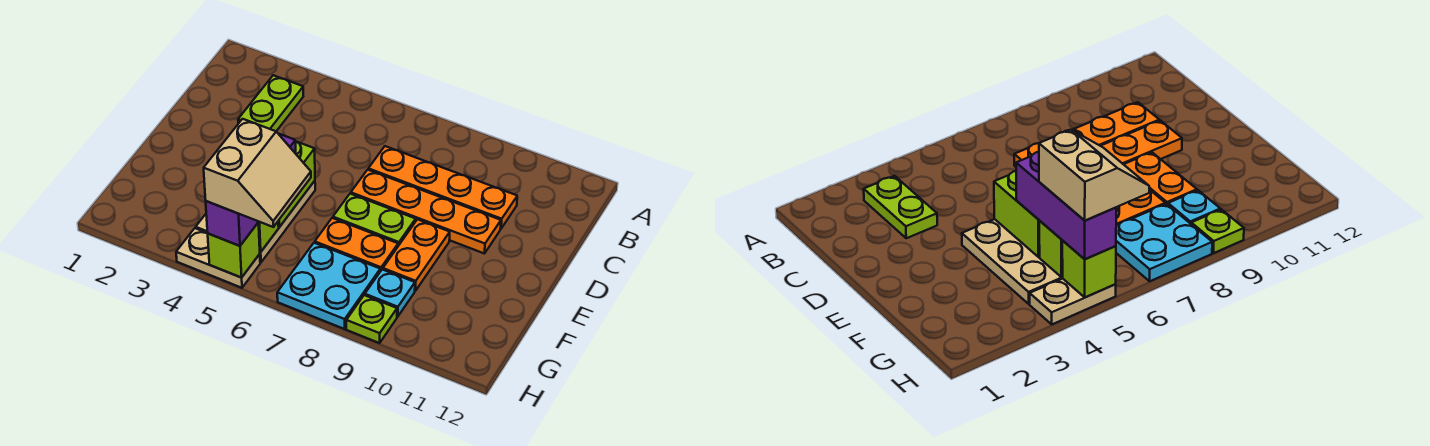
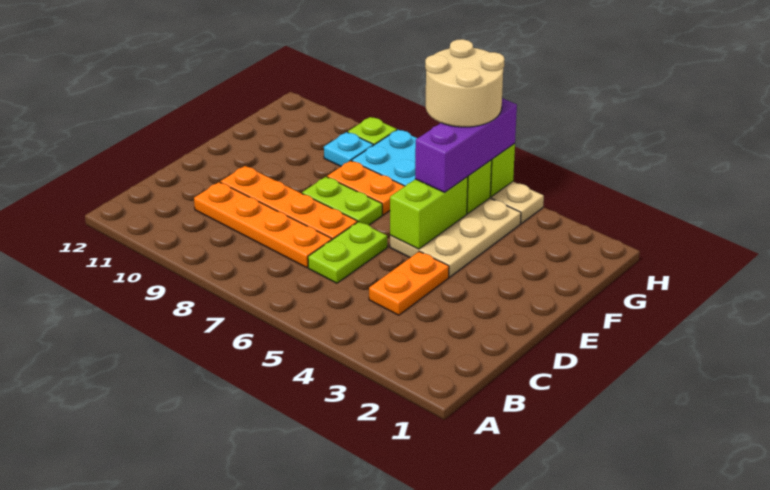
lime plate B3:C3 level 1 -> lime plate C6:D6 level 1
orange plate E9:F9 level 1 -> orange plate C4:D4 level 1
tan slope G5:H6 level 4 top 5 -> tan round brick G5:H6 level 4

